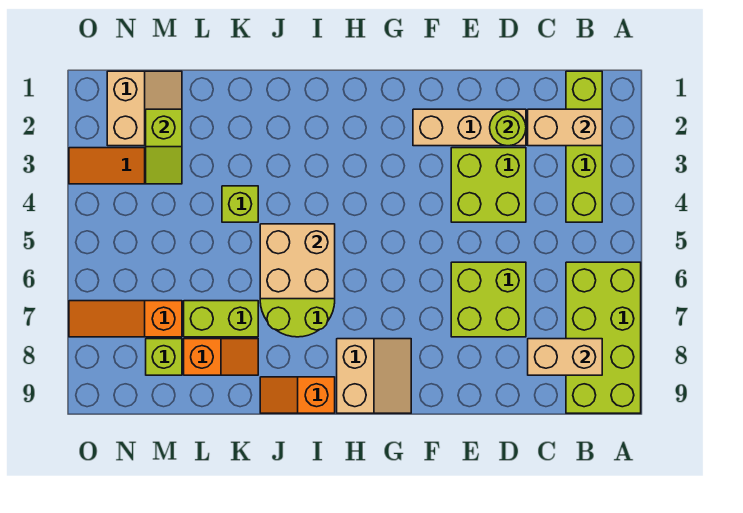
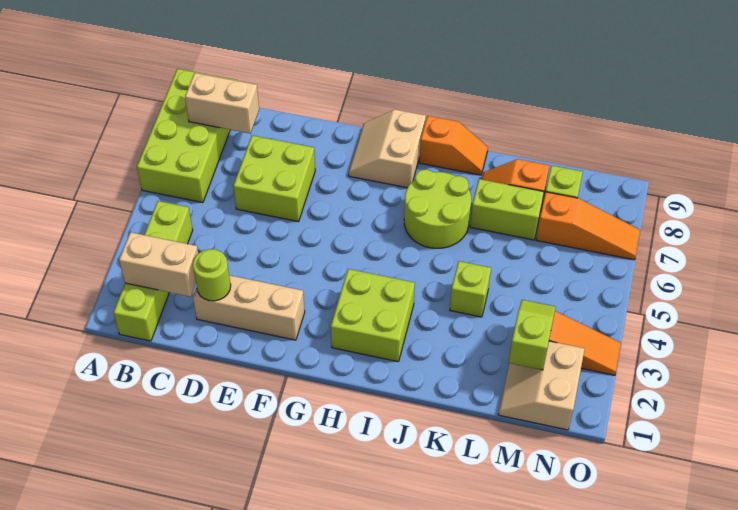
lime brick D3:E4 level 1 -> lime brick H2:I3 level 1
tan brick I5:J6 level 2 -> none

